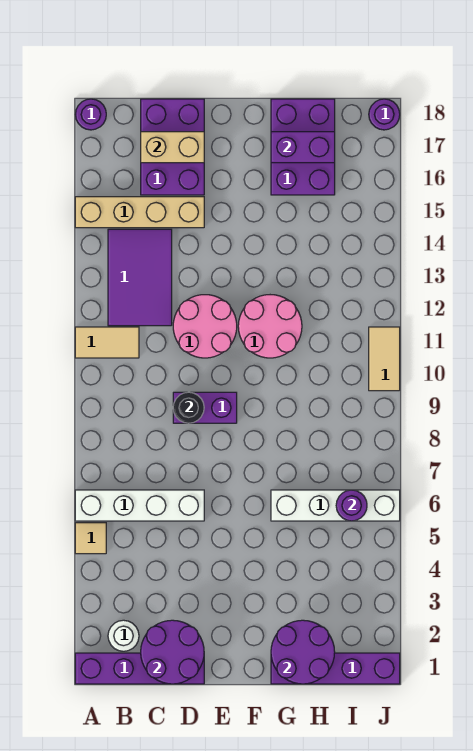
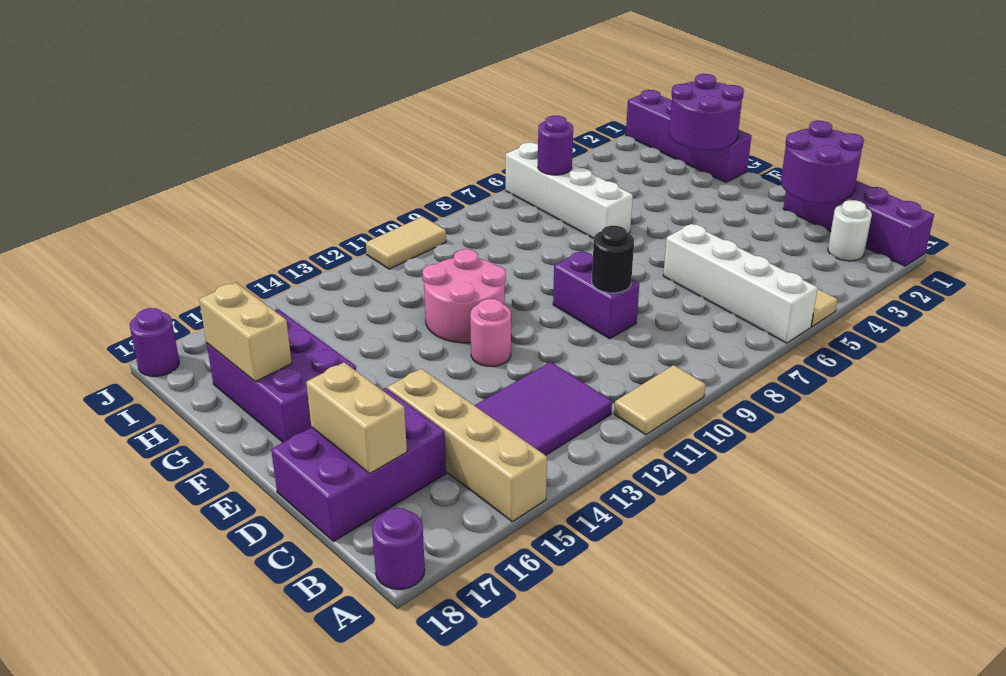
tan tile A11:B11 level 1 -> tan tile A10:A11 level 1
pink round brick D11:E12 level 1 -> pink round brick E12 level 1
purple brick G16:H18 level 1 -> purple brick F16:H17 level 1
purple brick G17:H17 level 2 -> tan brick G17:H17 level 2

